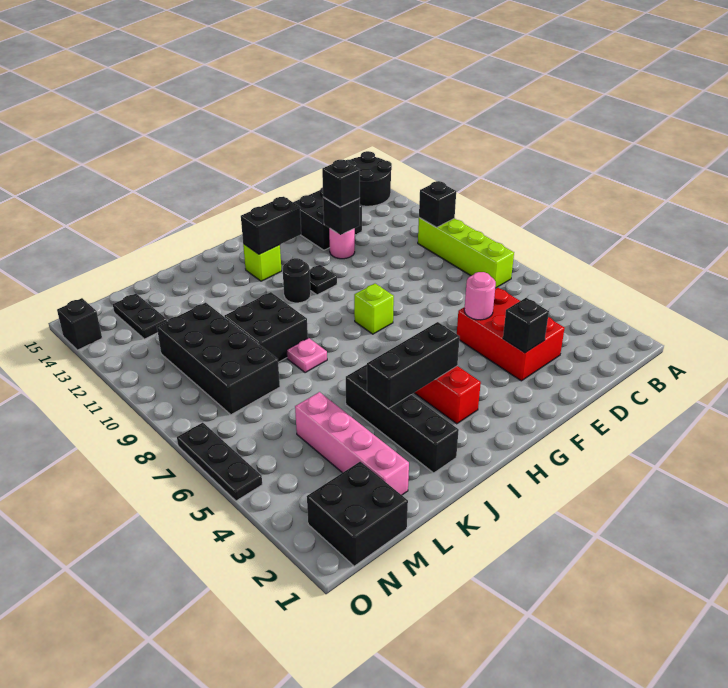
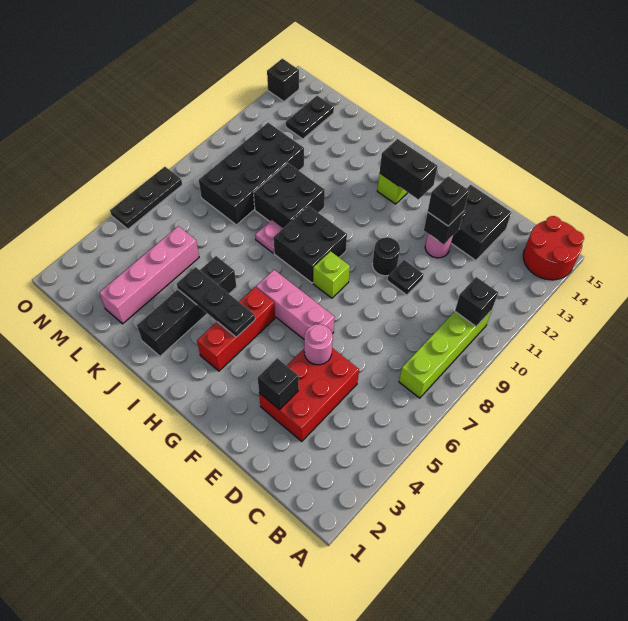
black round brick A14:B15 level 1 -> red round brick A14:B15 level 1
none -> pink brick F6:H6 level 1
black plate G11 level 1 -> black plate E10 level 1
black brick H4:J4 level 2 -> black plate H4:J4 level 2
black round brick H11 level 1 -> black round brick F10 level 1
black brick M1:N2 level 1 -> black brick H8:I9 level 1

